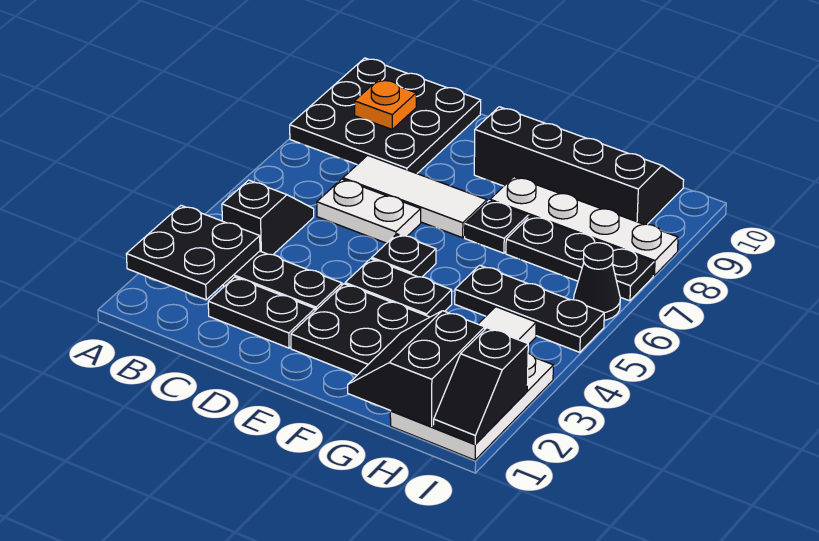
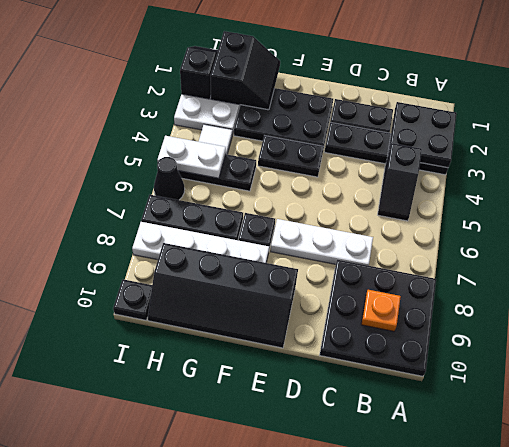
white plate C6:D6 level 1 -> white plate H5:I5 level 2
white tile C7:E7 level 1 -> white plate C7:E7 level 1
black plate E5 level 1 -> black plate I10 level 1

